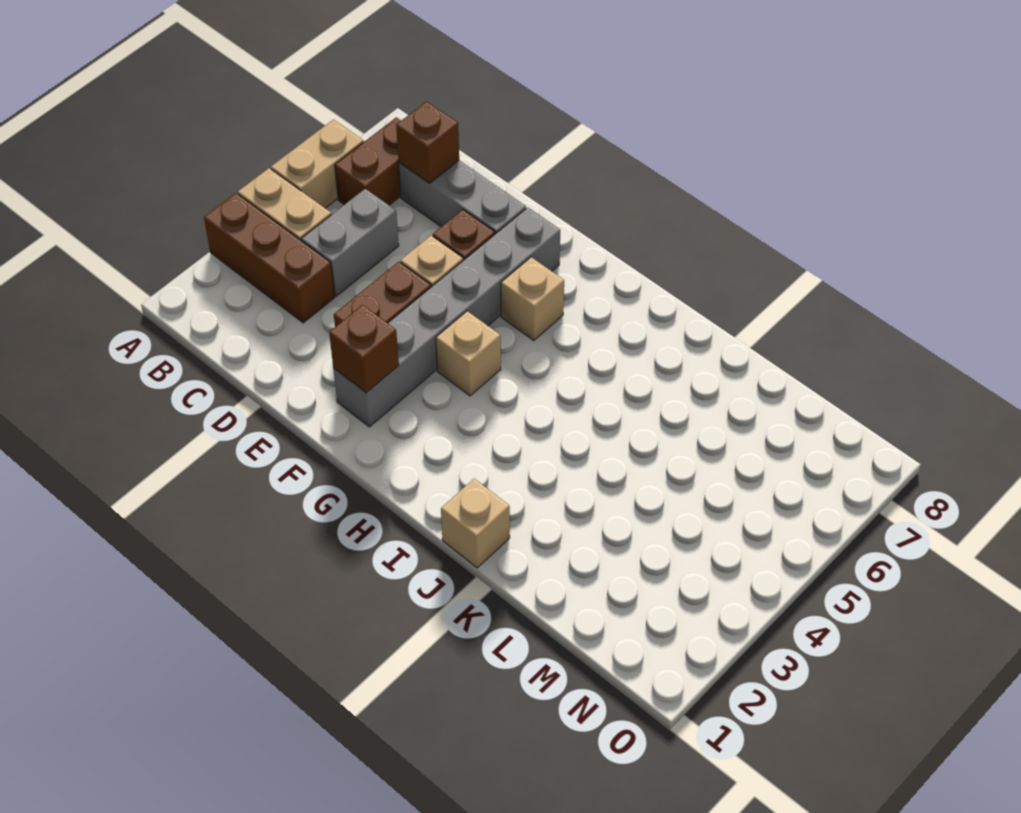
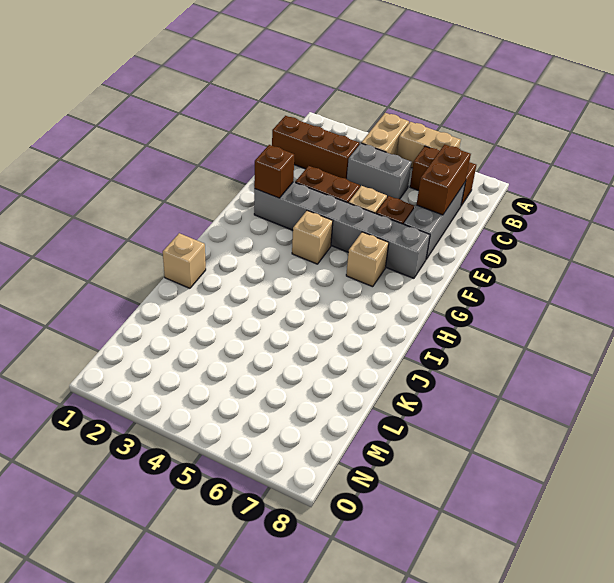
brown brick A3:C3 level 1 -> brown brick C1:C3 level 1
brown brick C7 level 2 -> brown brick C7:D7 level 2

